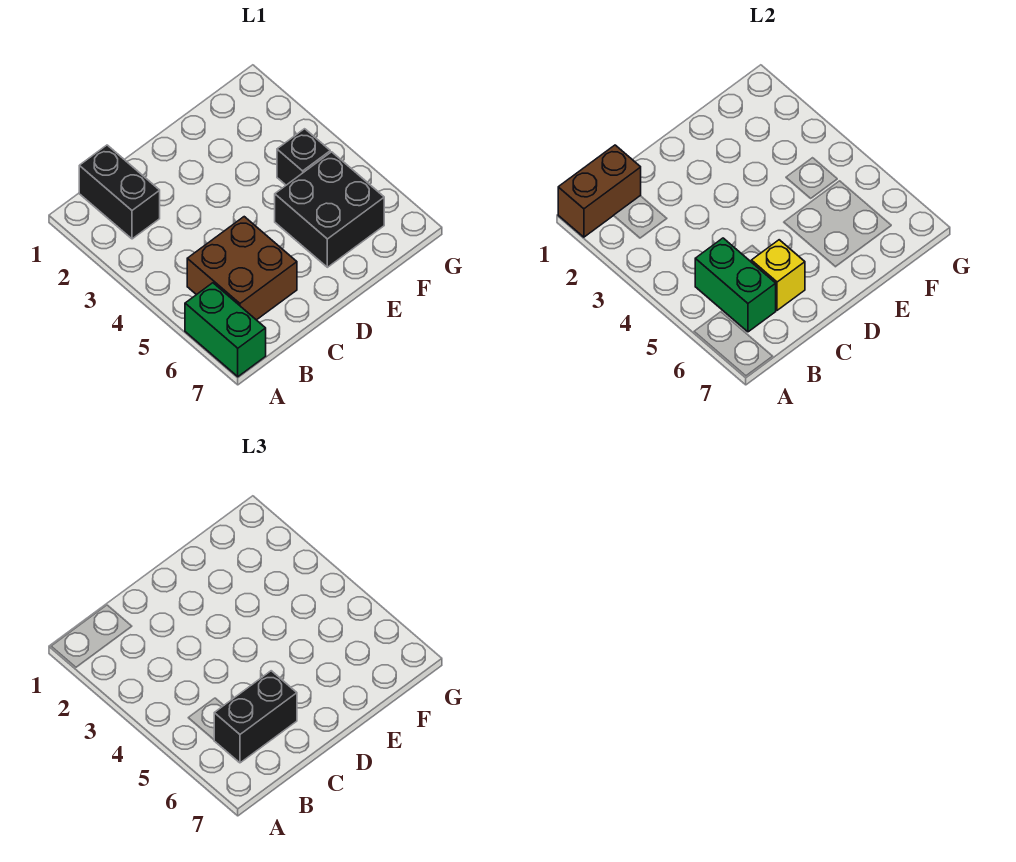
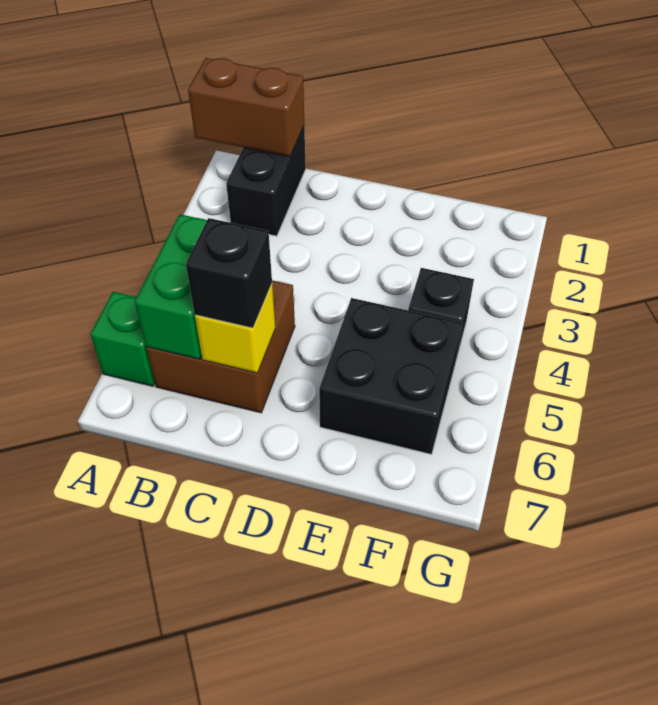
green brick A6:A7 level 1 -> green brick A6 level 1
black brick B6:C6 level 3 -> black brick C6 level 3

